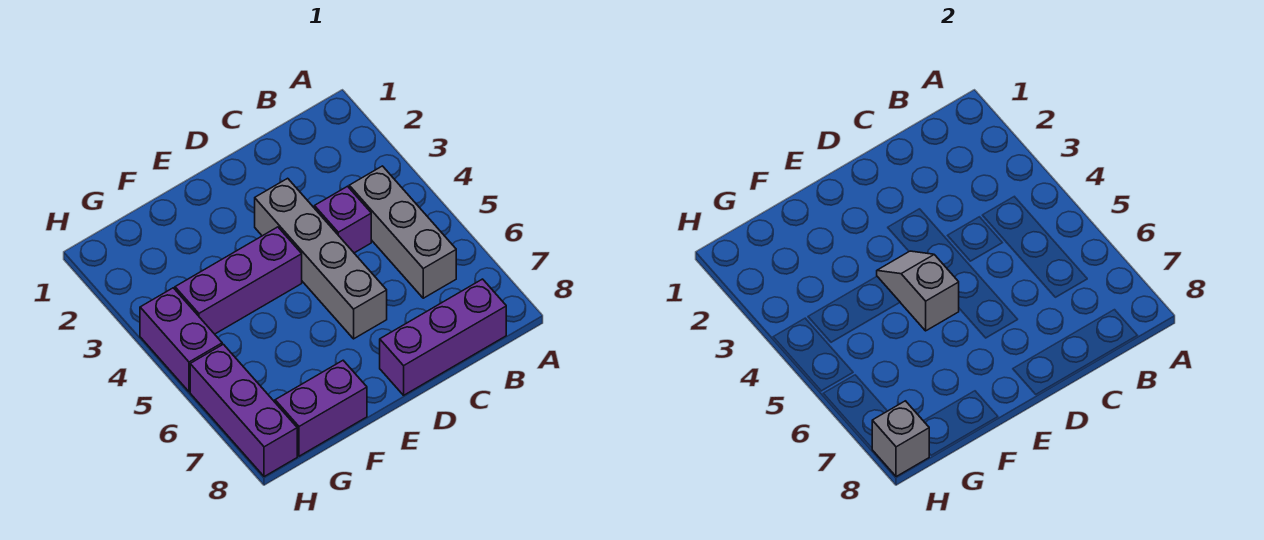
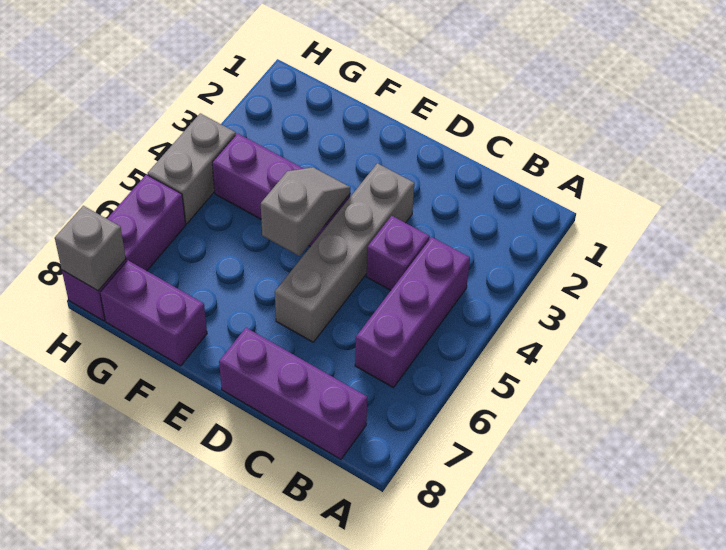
grey brick B4:B6 level 1 -> purple brick B4:B6 level 1
purple brick H4:H5 level 1 -> grey brick H4:H5 level 1

